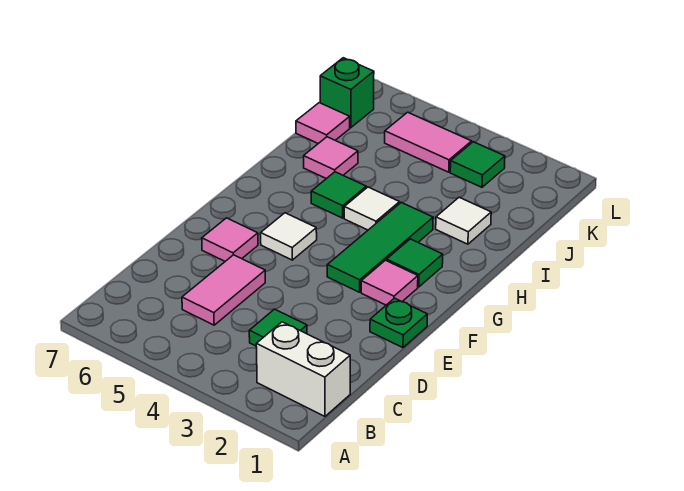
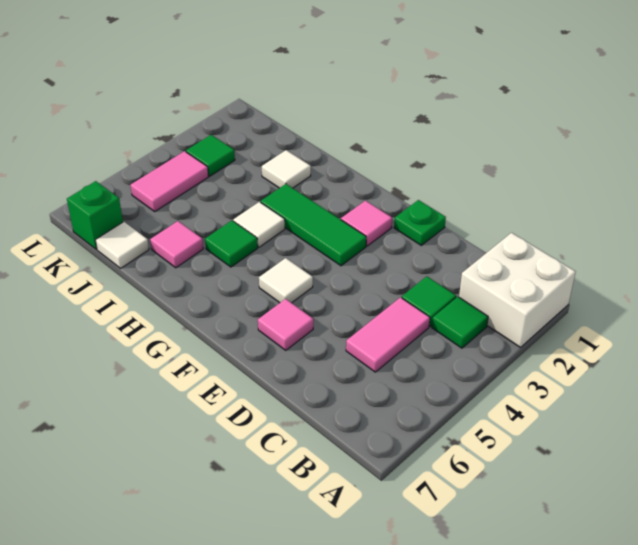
white brick B1:B2 level 1 -> white brick A1:B2 level 1
pink tile C5:D5 level 1 -> pink tile C4:C5 level 1
green tile G2 level 1 -> green tile B3 level 1
pink tile J7 level 1 -> white tile J7 level 1

